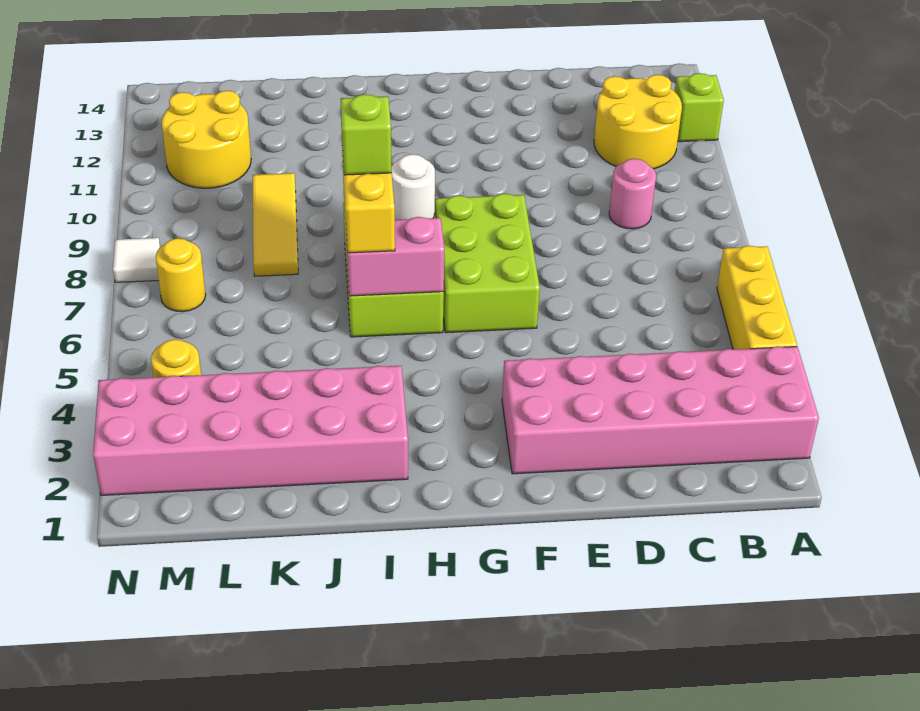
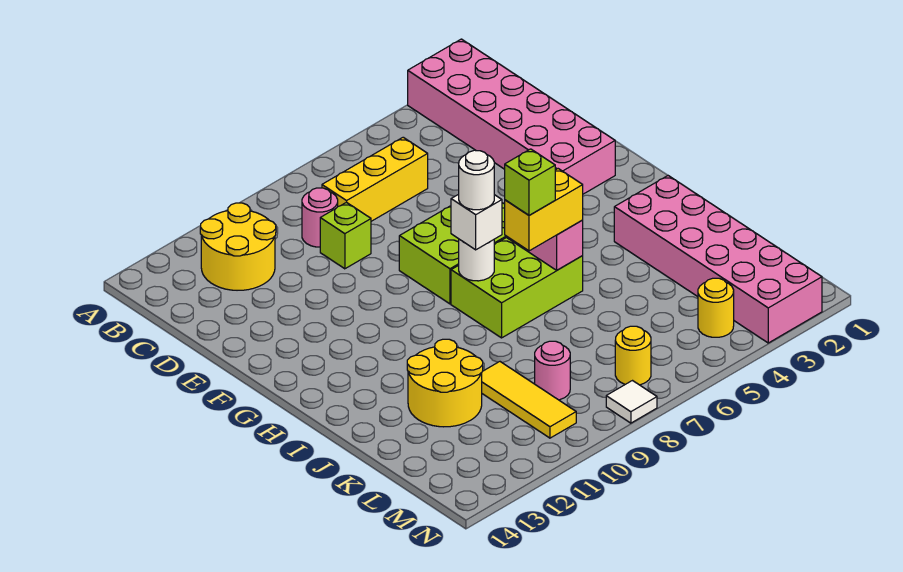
yellow brick A4:A6 level 1 -> yellow brick C6:C8 level 1
lime brick A12 level 1 -> lime brick D9 level 1
none -> white brick H8 level 3
none -> white round brick H8 level 4
yellow tile K8:K10 level 1 -> yellow tile K10:M10 level 1
none -> pink round brick L9 level 1
yellow round brick L11:M12 level 1 -> yellow round brick J11:K12 level 1

